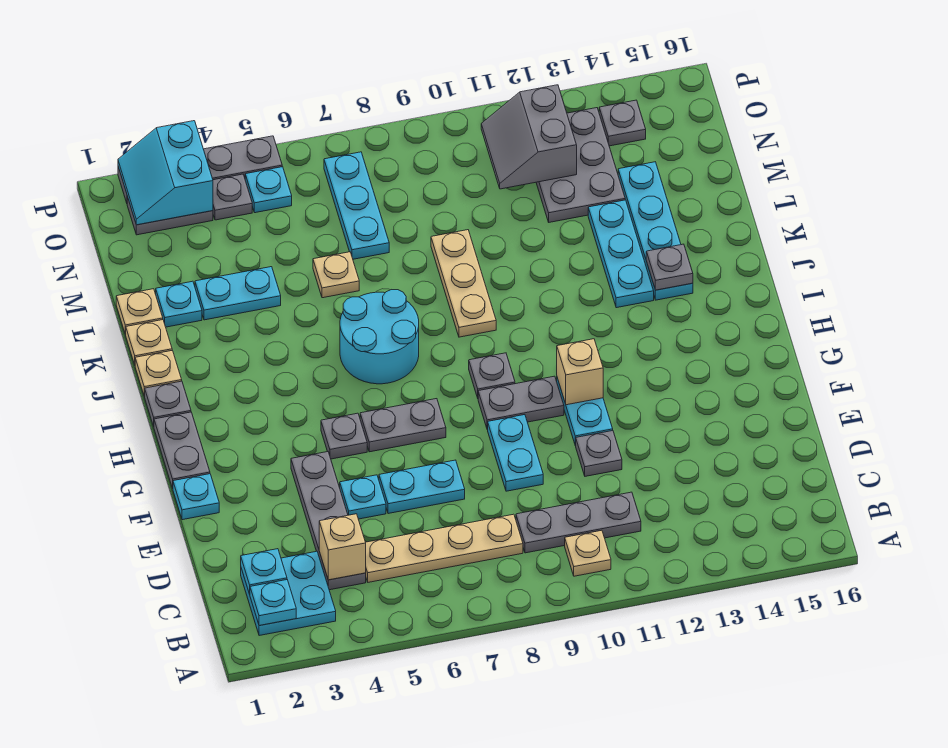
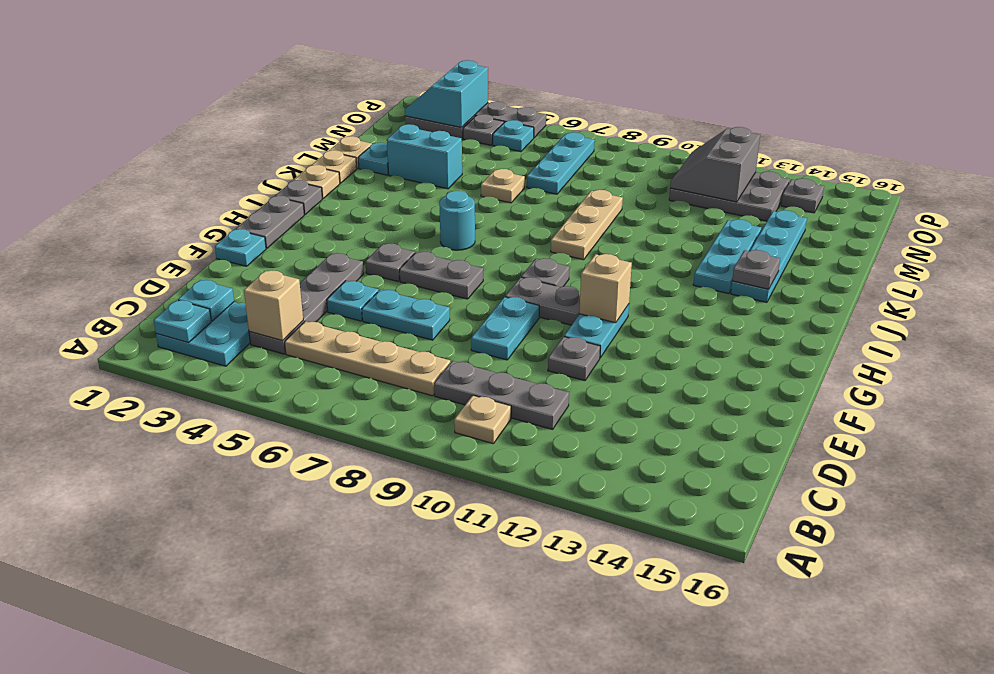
cyan round brick I6:J7 level 1 -> cyan round brick I6 level 1
cyan plate L3:L4 level 1 -> cyan brick L3:L4 level 1
grey plate M12:O13 level 1 -> grey plate N11:O13 level 1

